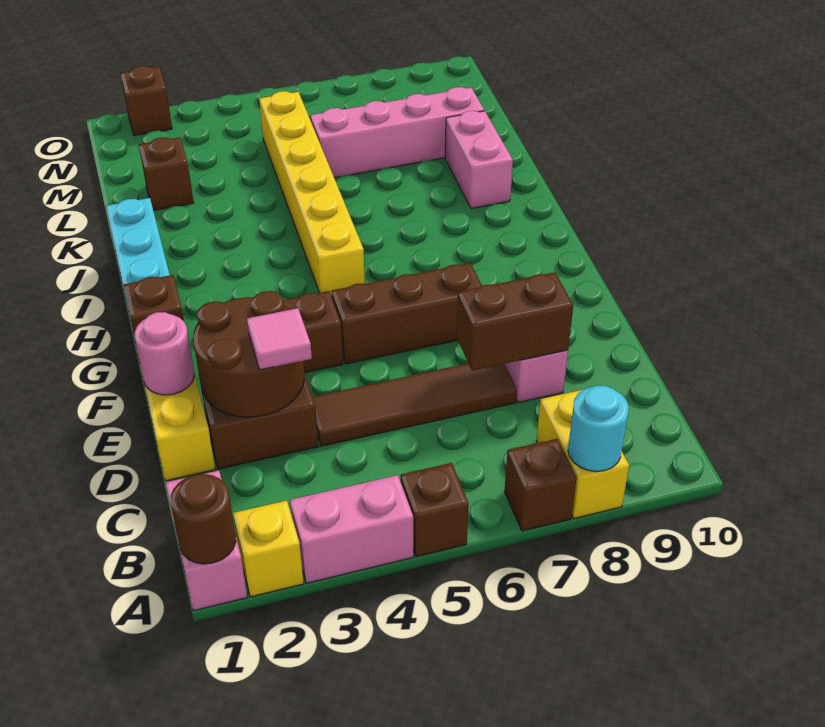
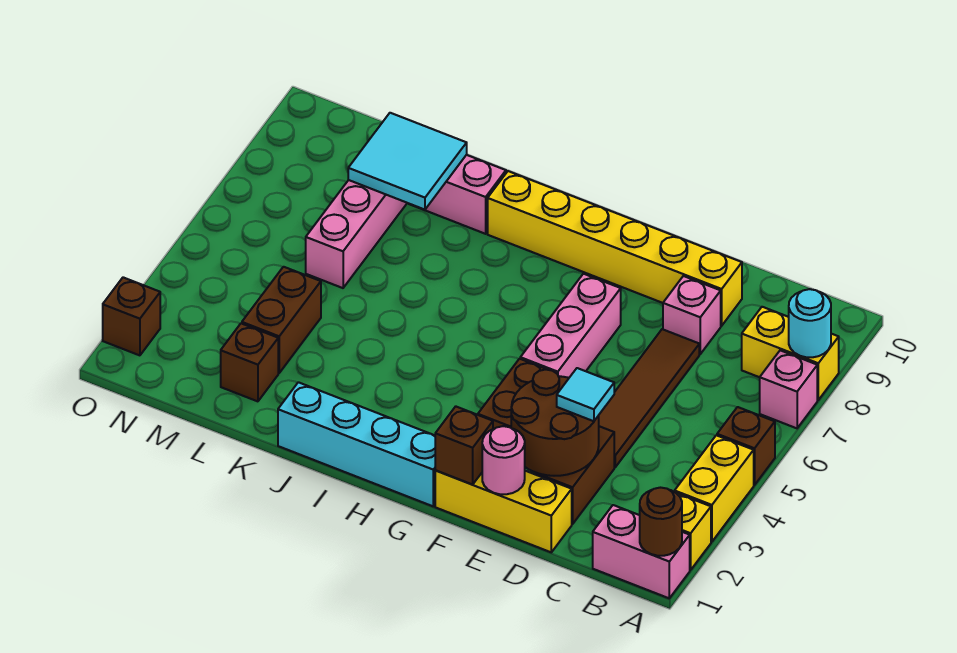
pink brick A3:A4 level 1 -> yellow brick A3:A4 level 1
brown brick A7 level 1 -> pink brick A7 level 1
pink tile D3 level 3 -> cyan tile D3 level 3
brown brick D7:D8 level 2 -> brown brick L3:L4 level 1
brown brick F5:F7 level 1 -> pink brick F5:F7 level 1
yellow brick H5:M5 level 1 -> yellow brick D9:I9 level 1
none -> cyan tile K8:L9 level 2

